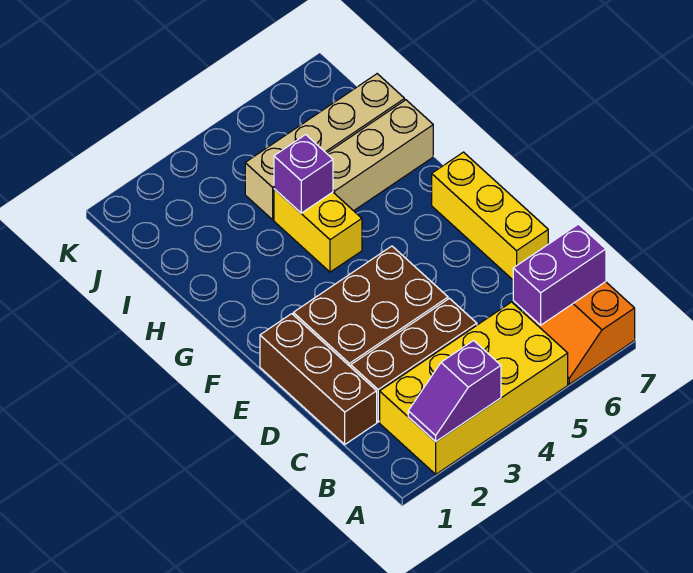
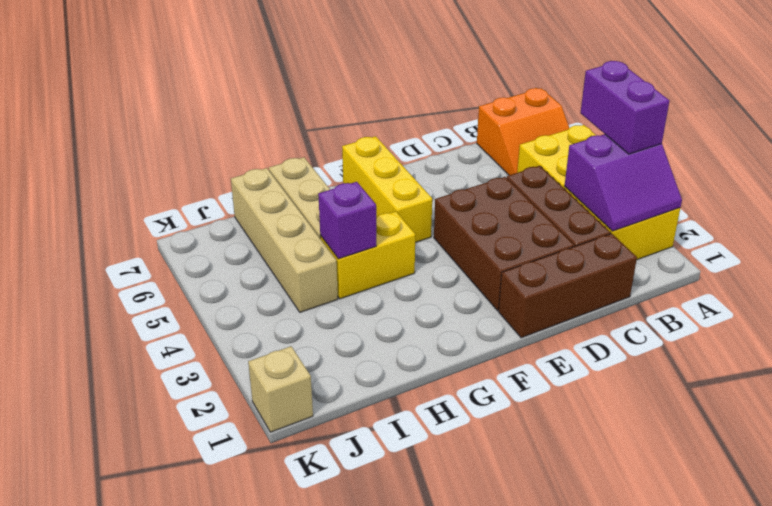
purple slope A2:A3 level 2 top 3 -> purple slope A2:B3 level 2 top 3
purple brick B6:B7 level 2 -> purple brick A3:A4 level 3
yellow brick D7:F7 level 1 -> yellow brick F5:F7 level 1
none -> tan brick K1 level 1

